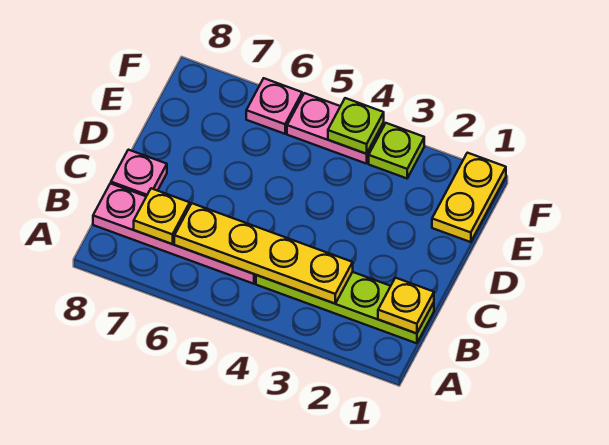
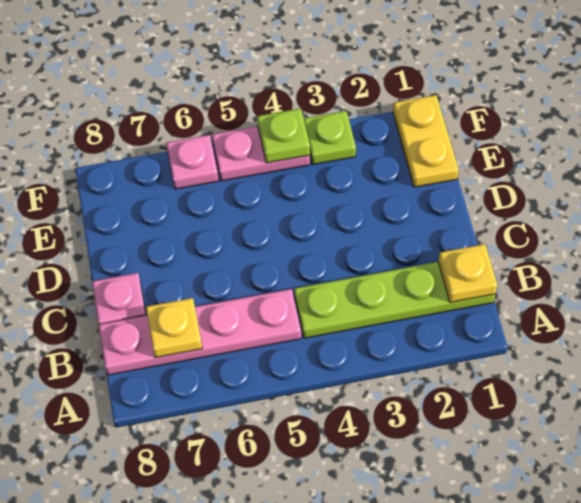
yellow plate B3:B6 level 2 -> none

